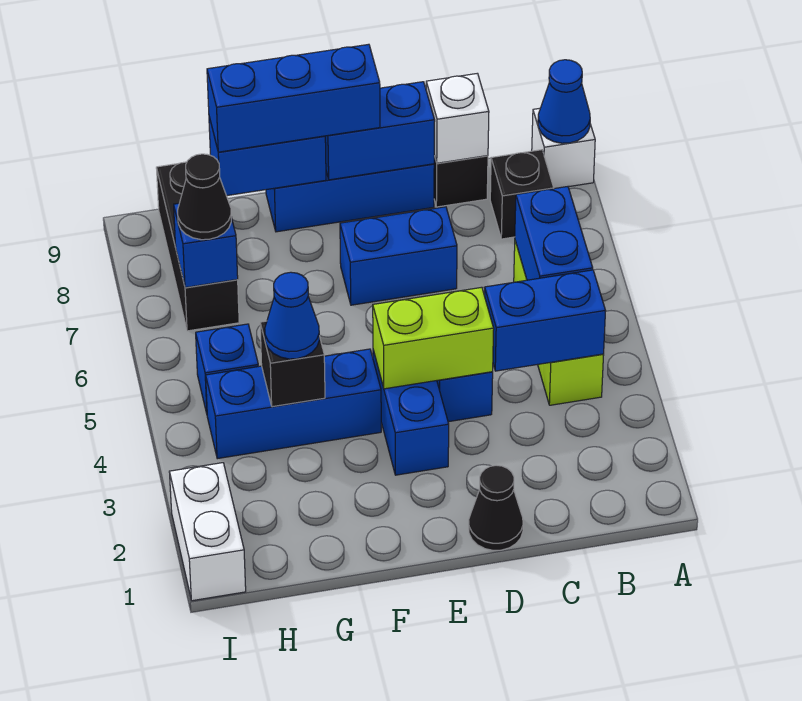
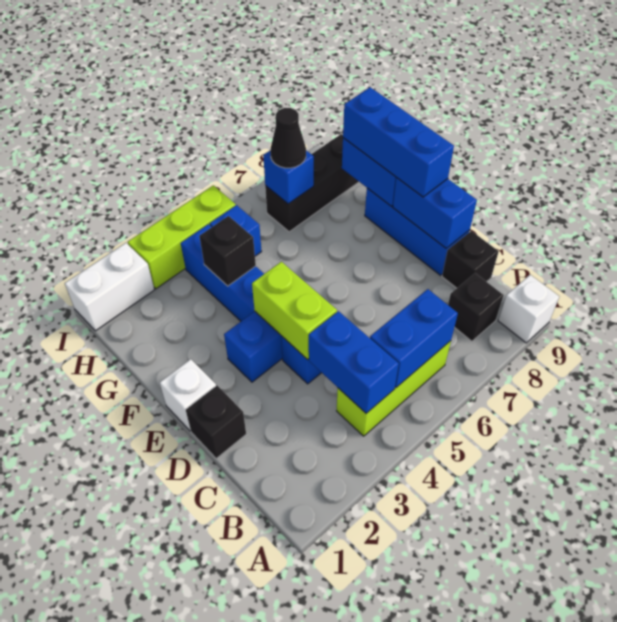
blue cone A9 level 2 -> none
white brick C9 level 2 -> white brick E1 level 1
black cone D1 level 1 -> black brick D1 level 1
blue brick D7:E7 level 1 -> none
blue cone G4 level 3 -> none
none -> lime brick I3:I5 level 1

